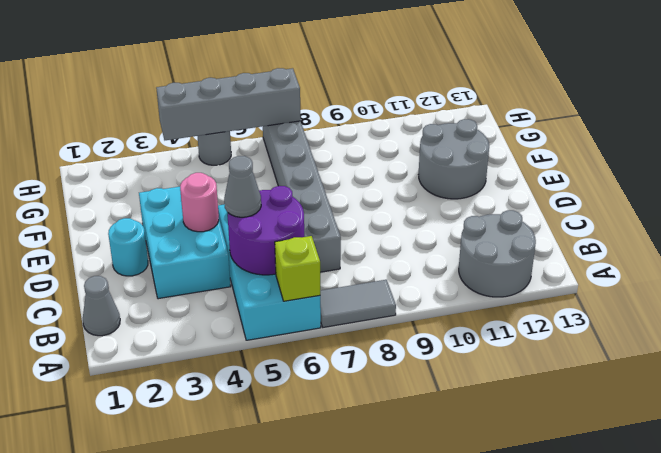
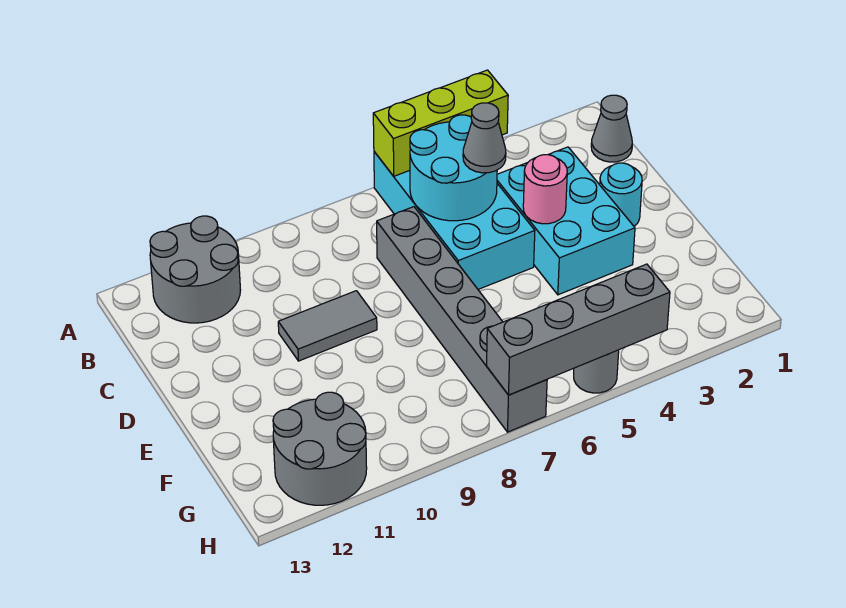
lime brick A6 level 2 -> lime brick A4:A6 level 2
grey tile A7:A8 level 1 -> grey tile D9:D10 level 1
purple round brick B5:C6 level 2 -> cyan round brick B5:C6 level 2
grey round brick E11:F12 level 1 -> grey round brick G11:H12 level 1

